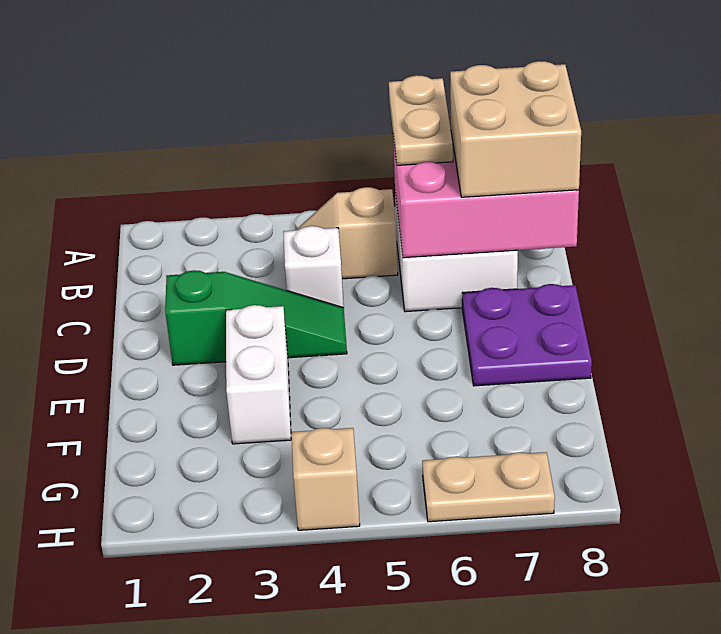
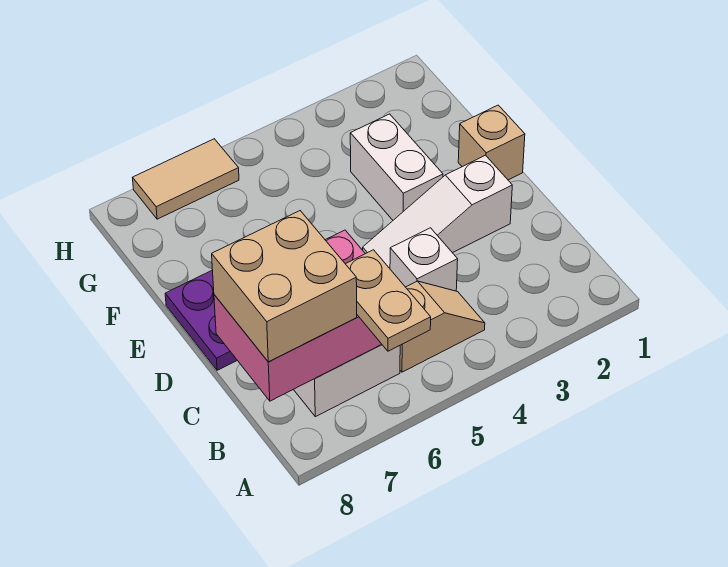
green slope D2:D4 level 1 top 2 -> white slope D2:D4 level 1 top 2
tan brick H4 level 1 -> tan brick E1 level 1
tan plate H6:H7 level 1 -> tan tile H6:H7 level 1

